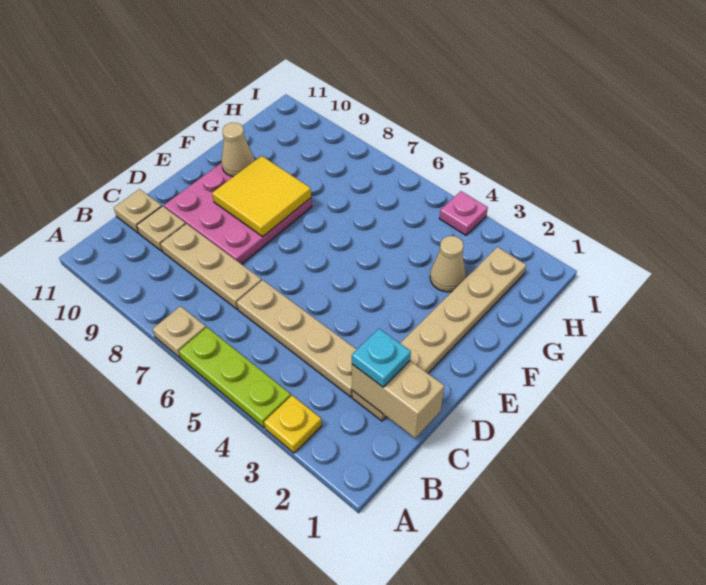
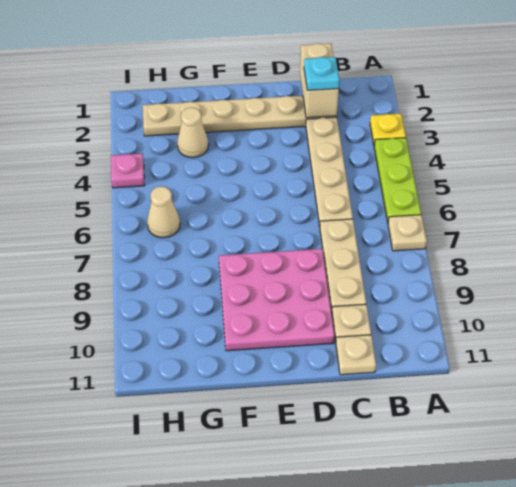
yellow tile E8:F9 level 2 -> none
tan cone F10 level 2 -> tan cone H6 level 1

